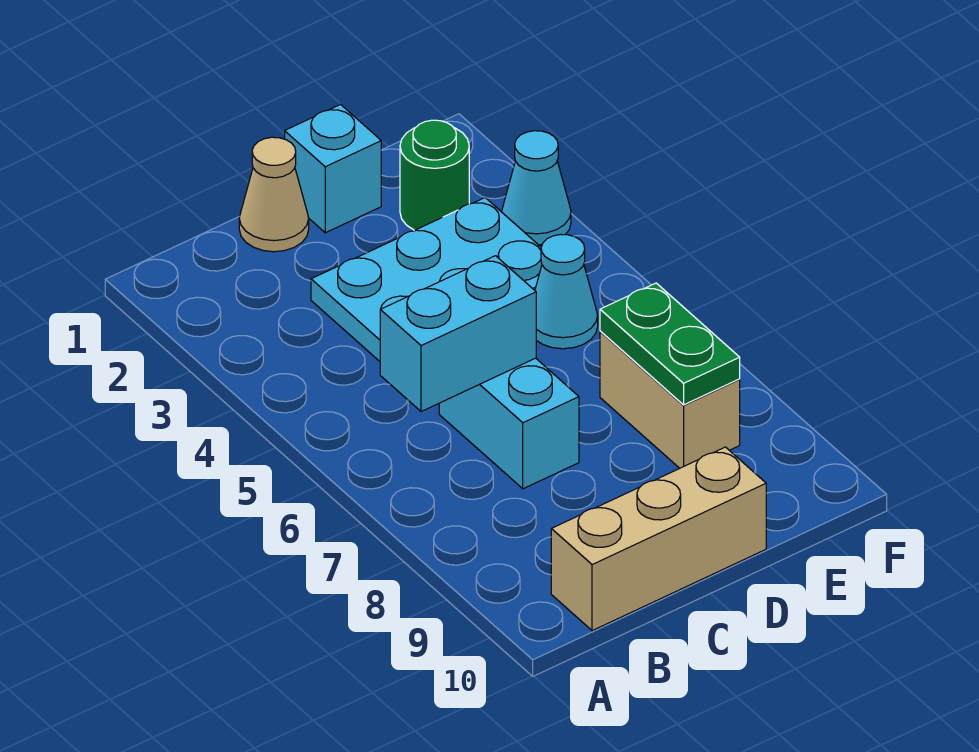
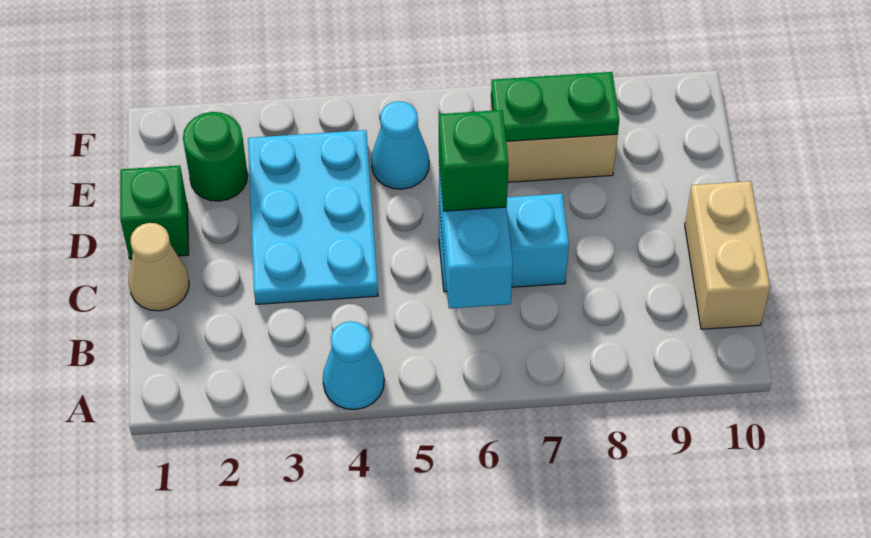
tan brick B10:D10 level 1 -> tan brick B10:C10 level 1
none -> green brick C6 level 3
cyan brick D1 level 1 -> green brick D1 level 1
cyan cone F3 level 1 -> cyan cone A4 level 1

